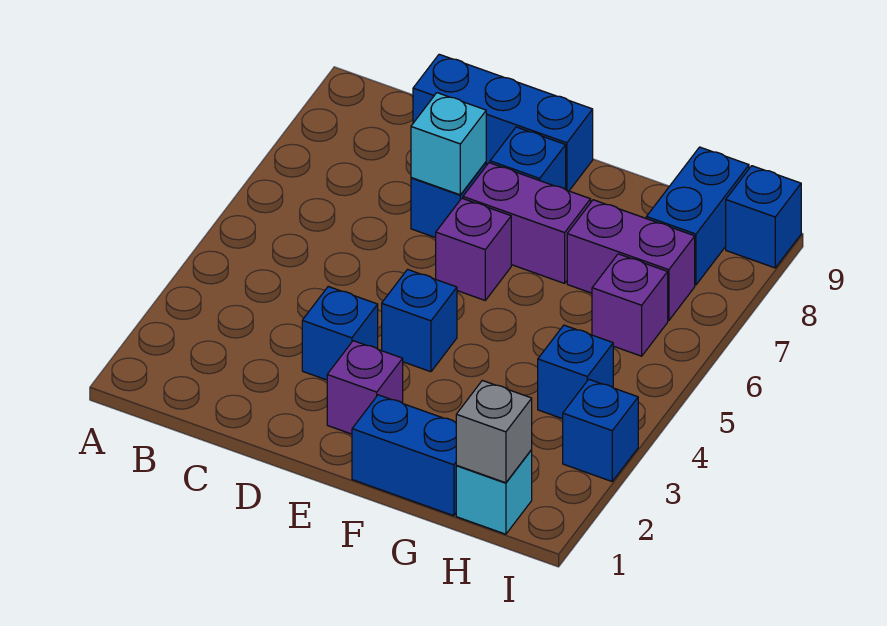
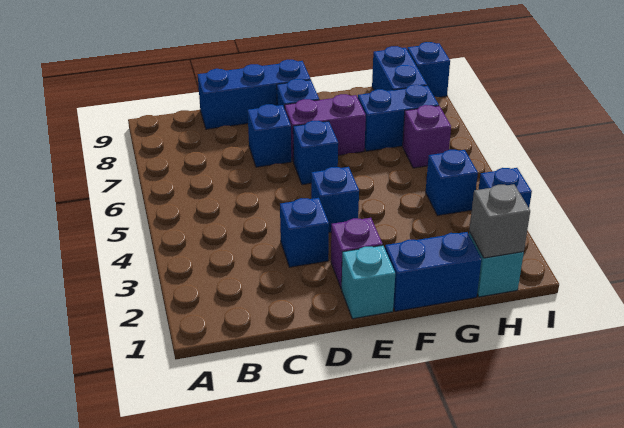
cyan brick D7 level 2 -> cyan brick E1 level 1
purple brick E6 level 1 -> blue brick E6 level 1
purple brick G7:H7 level 1 -> blue brick G7:H7 level 1

